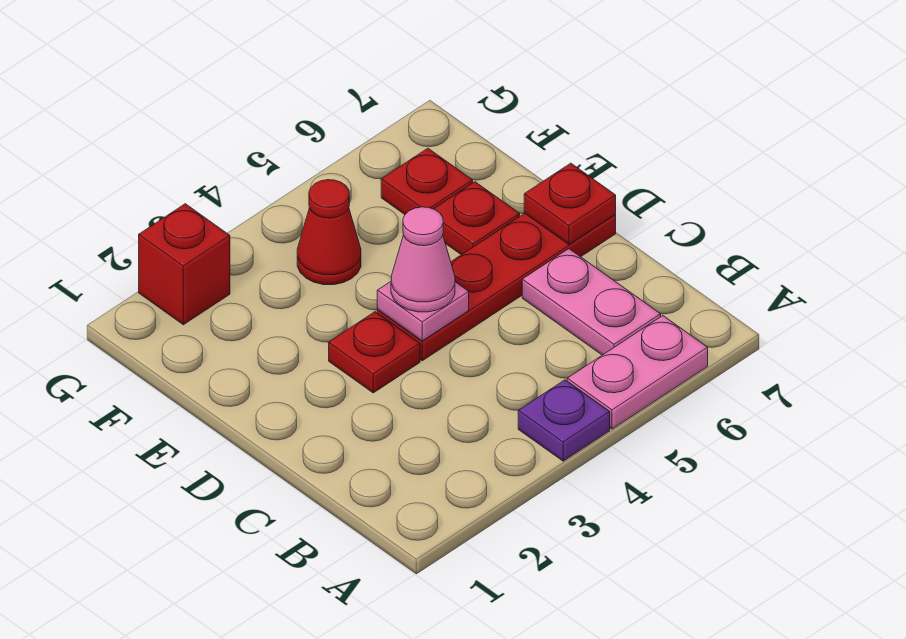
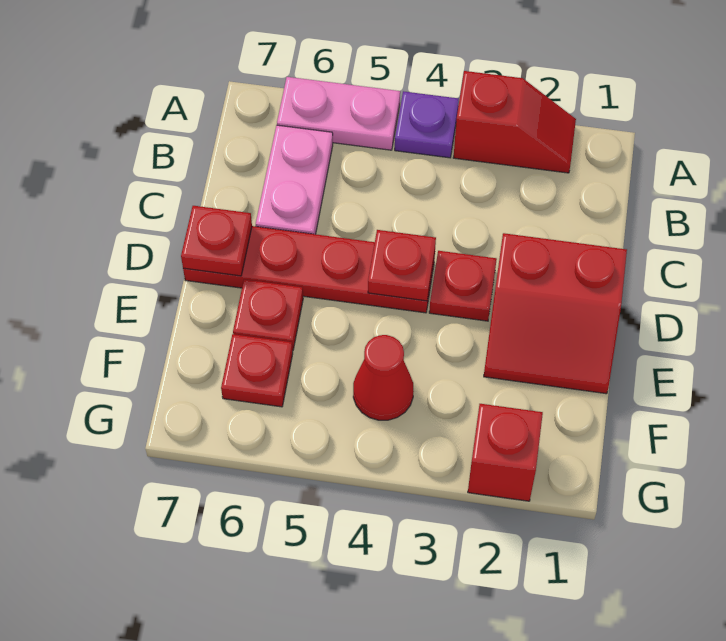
none -> red slope A2:A3 level 1 top 3
none -> red slope D1:E2 level 1 top D
pink plate D4 level 2 -> red plate D4 level 2
pink cone D4 level 3 -> none

